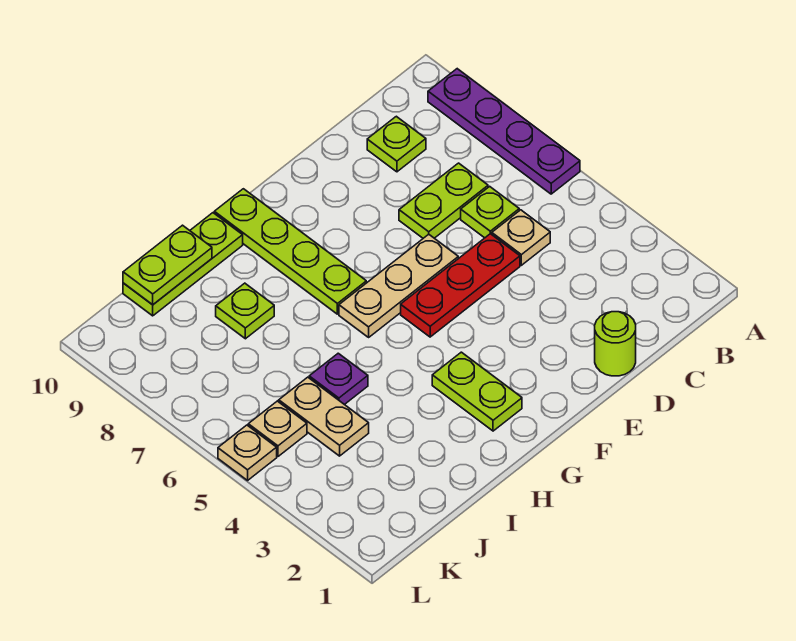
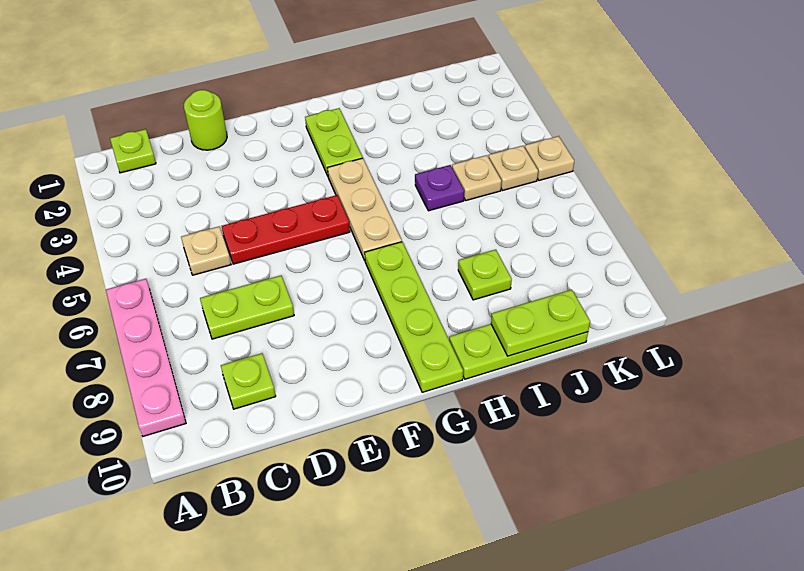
purple plate A6:A9 level 1 -> pink plate A6:A9 level 1
lime plate C6 level 1 -> lime plate B1 level 1
tan plate E6:G6 level 1 -> tan plate G4:G6 level 1
tan plate J4:J5 level 1 -> tan plate J5 level 1

